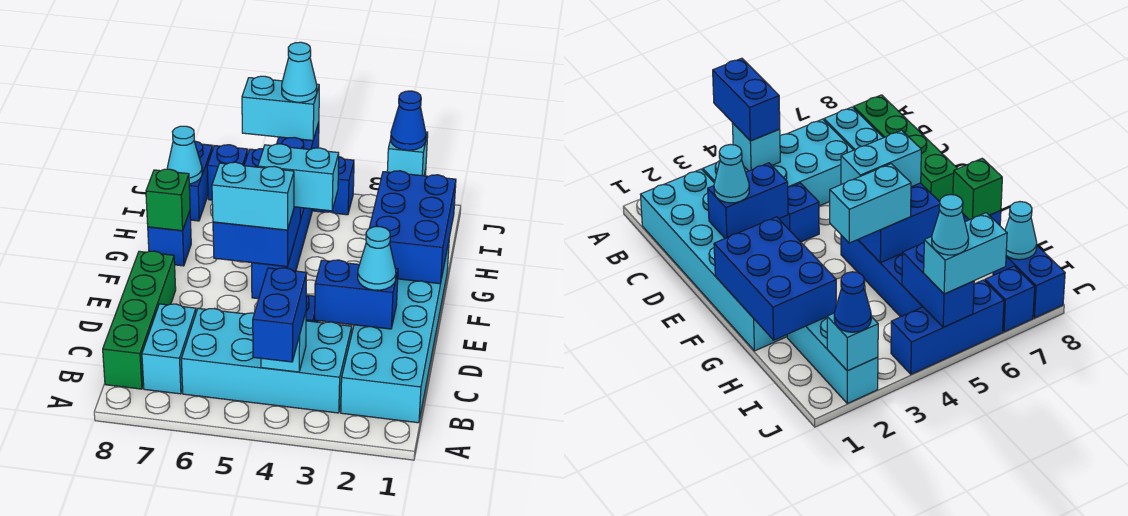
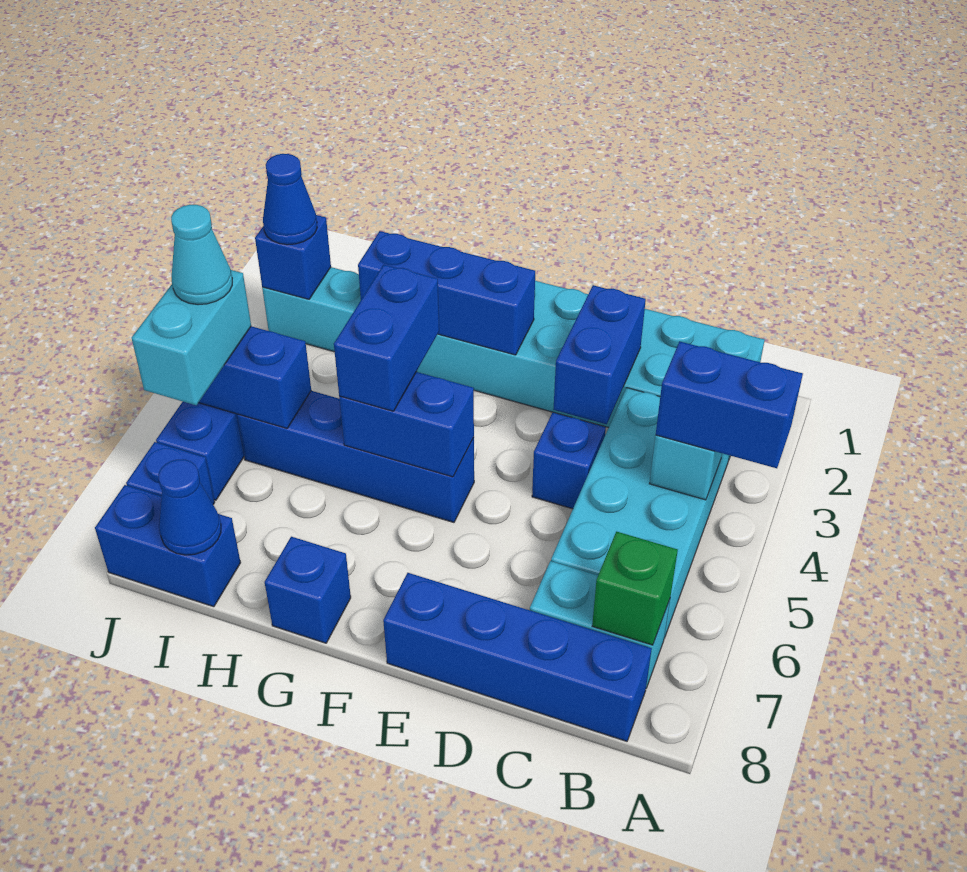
green brick B8:E8 level 1 -> blue brick B8:E8 level 1
cyan cone D2 level 3 -> none
blue brick F1:H2 level 2 -> blue brick F2:H2 level 2
blue brick F5:G6 level 2 -> blue brick F5:G5 level 2
cyan brick F5:F6 level 3 -> none
cyan brick G4:G5 level 3 -> blue brick G4:G5 level 3
green brick G8 level 2 -> green brick B7 level 2
cyan cone I8 level 2 -> blue cone I8 level 2
cyan brick J2 level 2 -> blue brick J2 level 2

